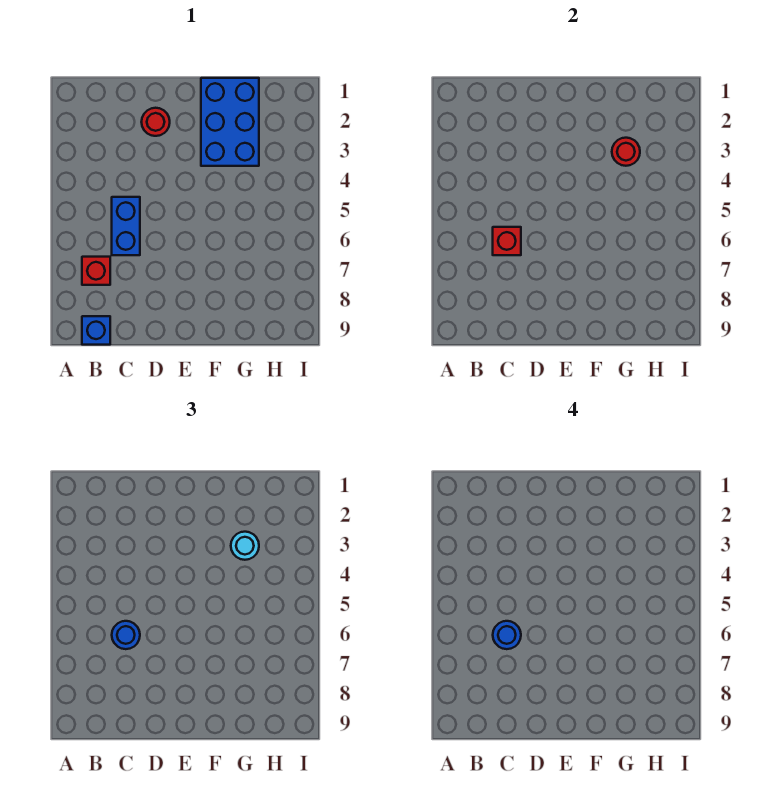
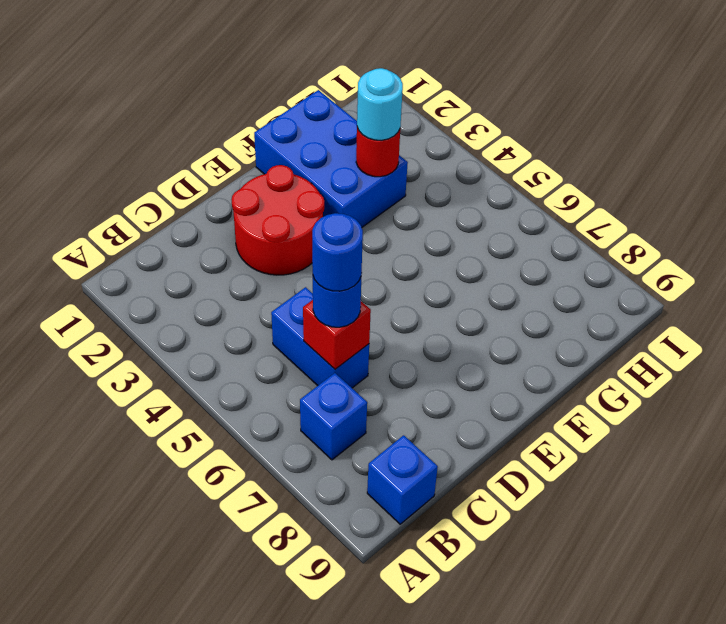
red brick B7 level 1 -> blue brick B7 level 1
red round brick D2 level 1 -> red round brick D2:E3 level 1

